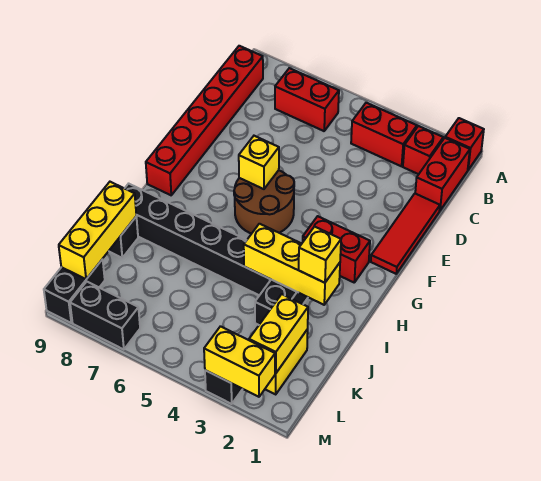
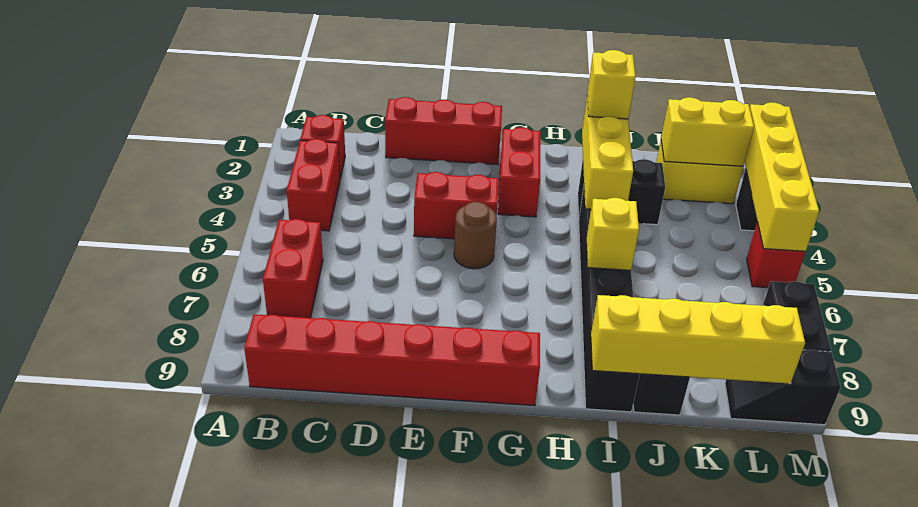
red brick A1 level 1 -> red brick M5 level 1
red brick B1:C1 level 1 -> red brick E4:F4 level 1
red tile D1:F1 level 1 -> red brick D1:F1 level 1
brown round brick F5:G6 level 1 -> brown round brick F5 level 1
yellow brick F6 level 2 -> yellow brick I6 level 2
yellow brick J9:L9 level 2 -> yellow brick I9:L9 level 2
black brick L9:M9 level 1 -> black slope L9:M9 level 1 top M
yellow brick M2:M3 level 2 -> yellow brick M2:M5 level 2

